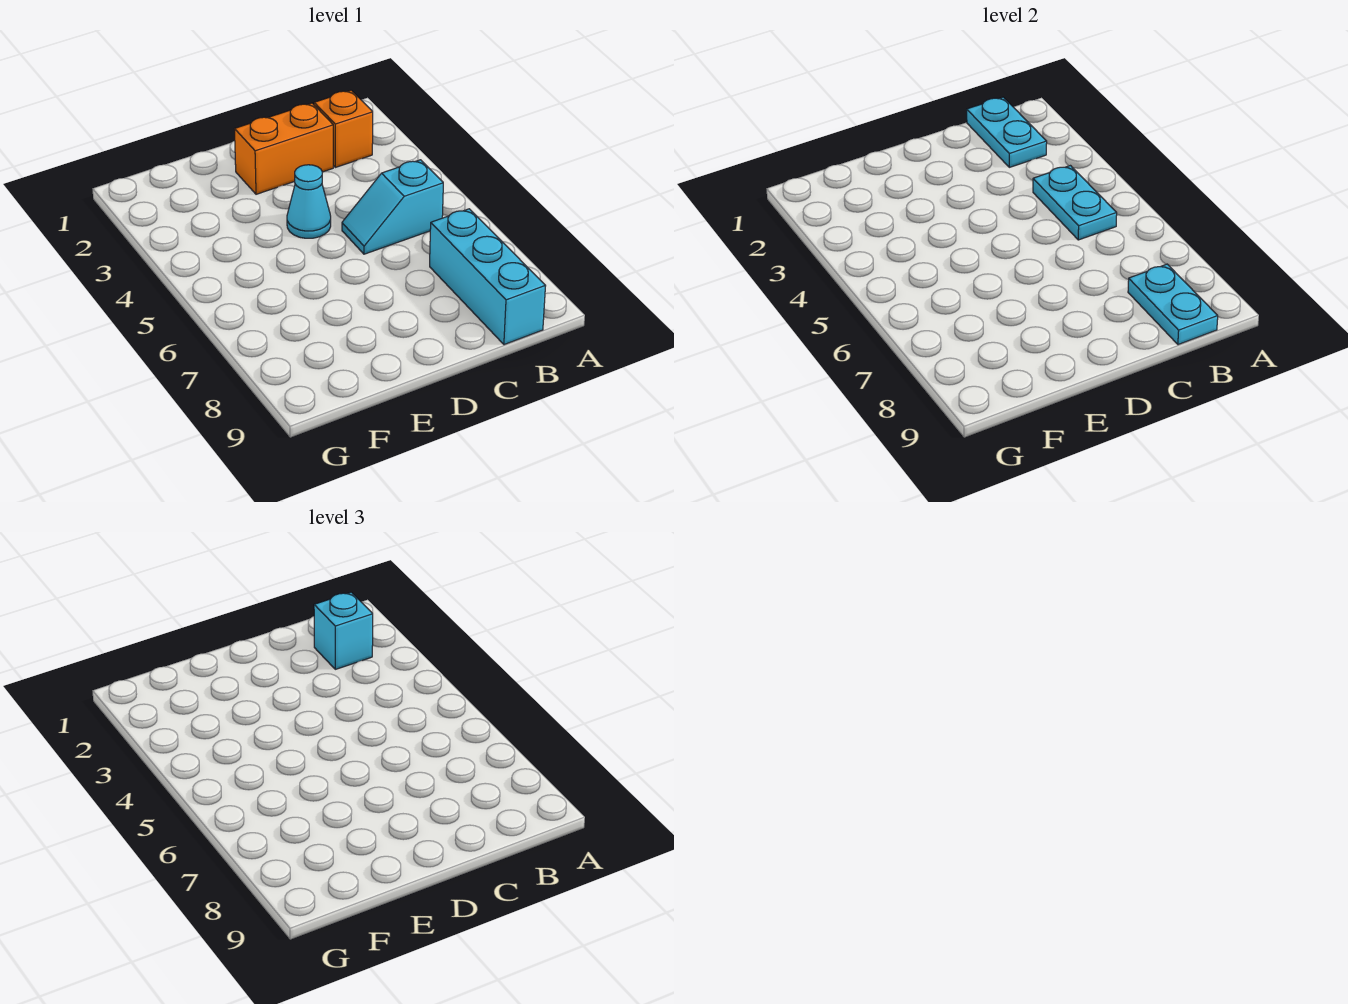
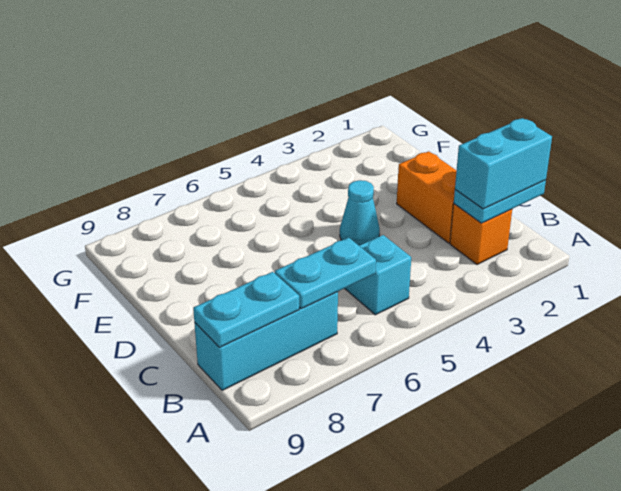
cyan brick B2 level 3 -> cyan brick B1:B2 level 3
cyan plate B4:B5 level 2 -> cyan plate B6:B7 level 2

